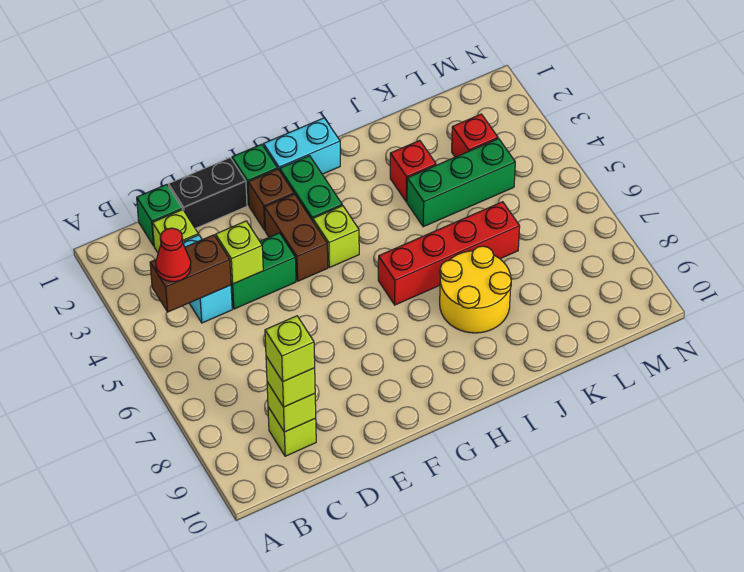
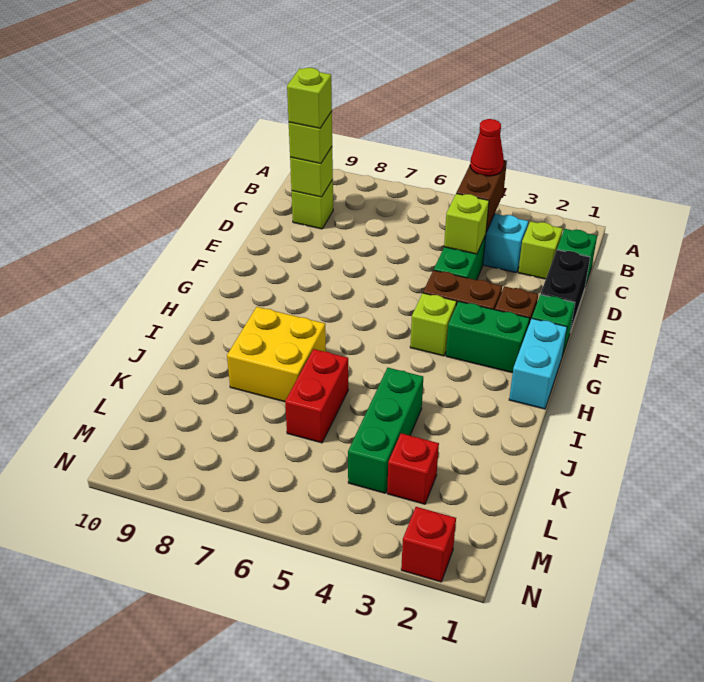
red brick H6:K6 level 1 -> red brick J6:K6 level 1
yellow round brick I7:J8 level 1 -> yellow brick I7:J8 level 1
red brick J3 level 1 -> red brick N2 level 1

